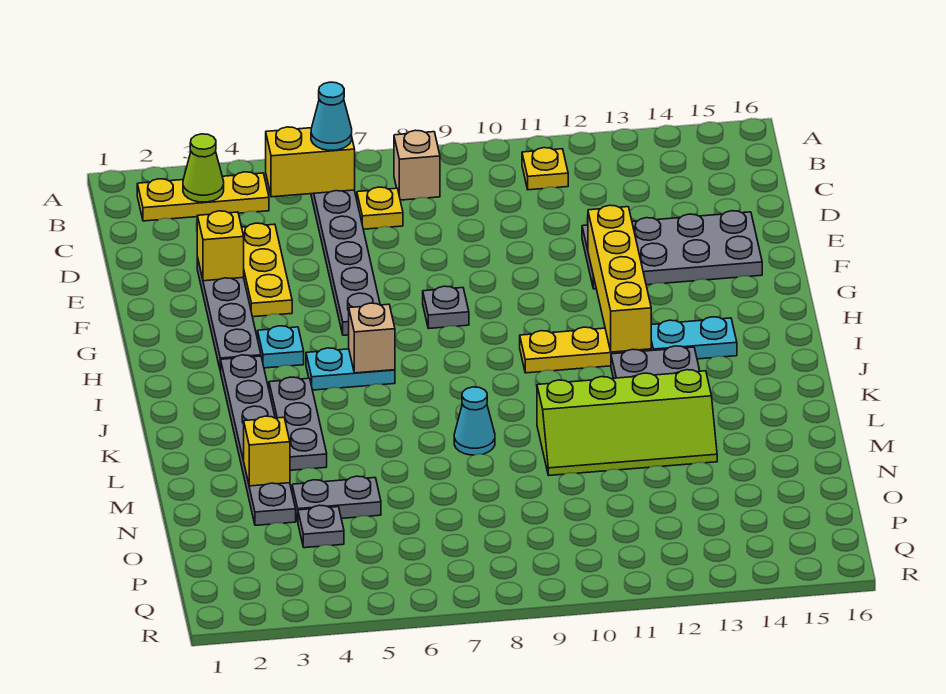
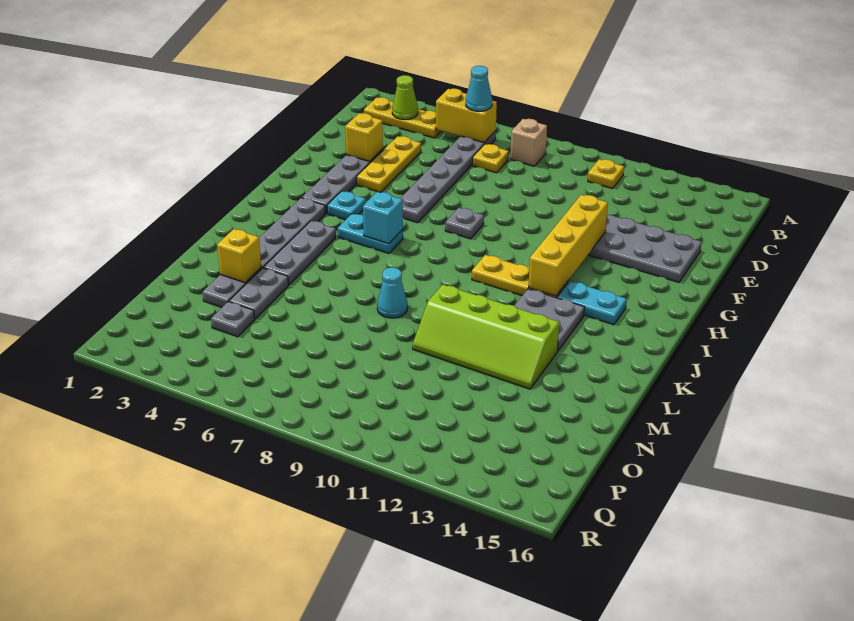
tan brick I6 level 2 -> cyan brick I6 level 2
grey plate N4:N5 level 1 -> grey plate M4:N4 level 1

